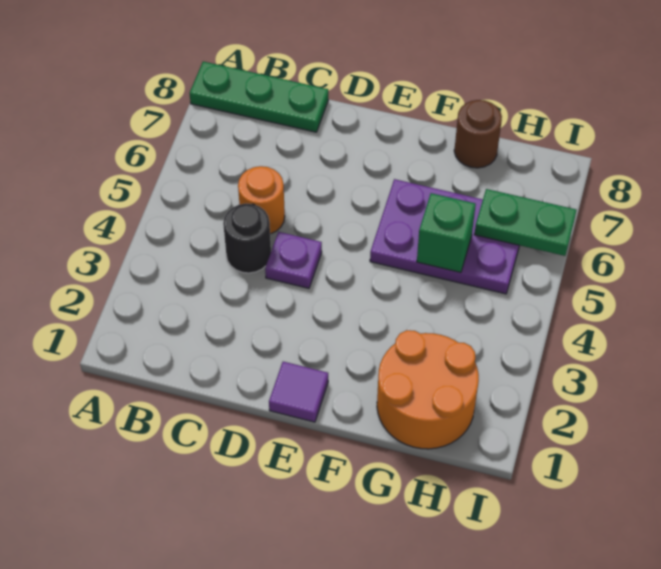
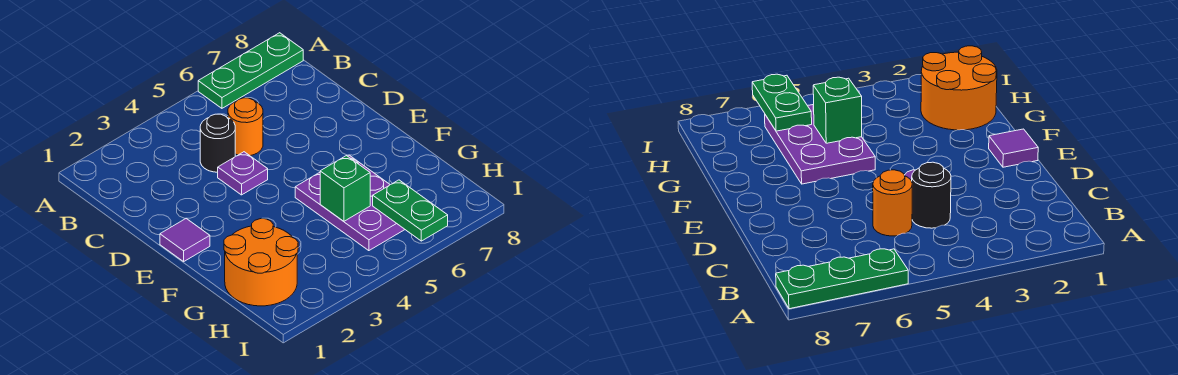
green plate A8:C8 level 1 -> green plate A6:A8 level 1
brown round brick G8 level 1 -> none

